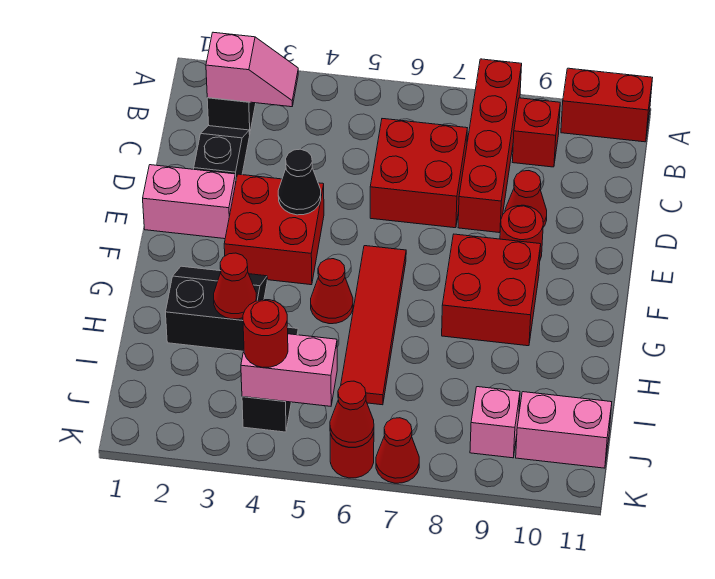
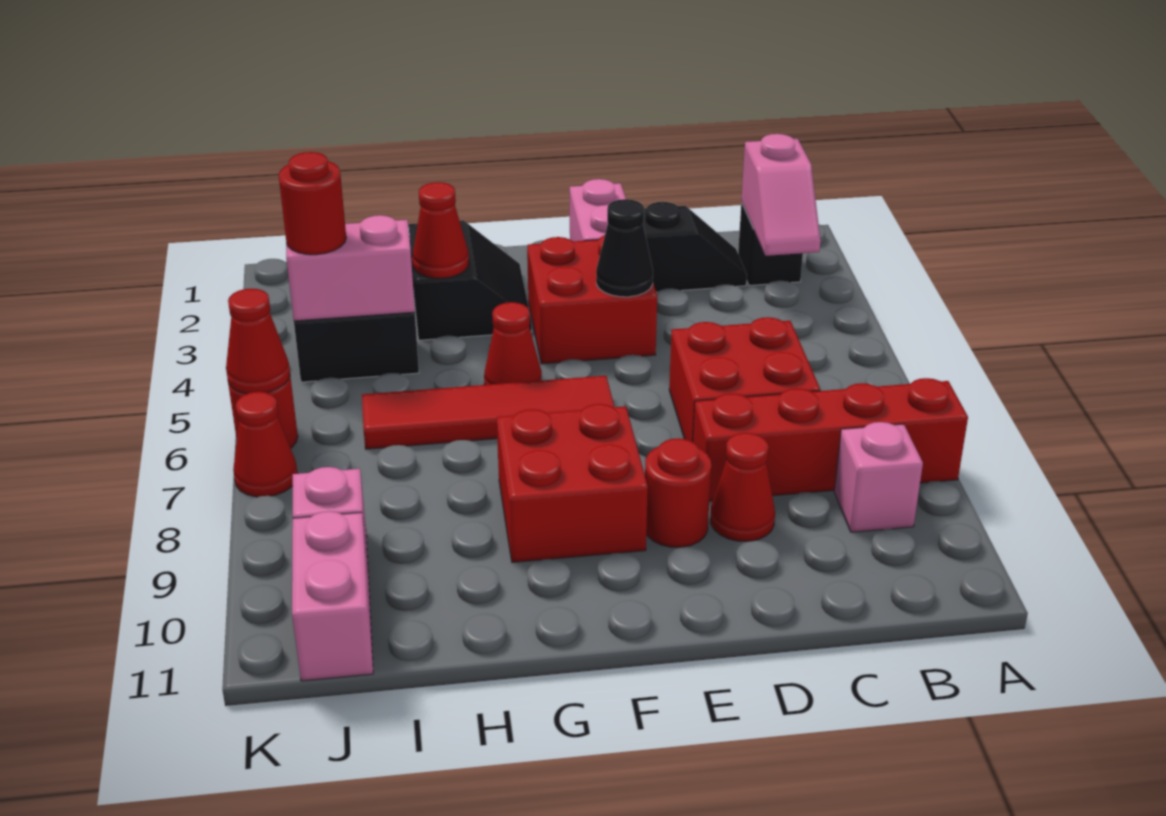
red brick A10:A11 level 1 -> none
red brick B9 level 1 -> pink brick B9 level 1
pink brick J4:J5 level 2 -> pink brick I4:J4 level 2

